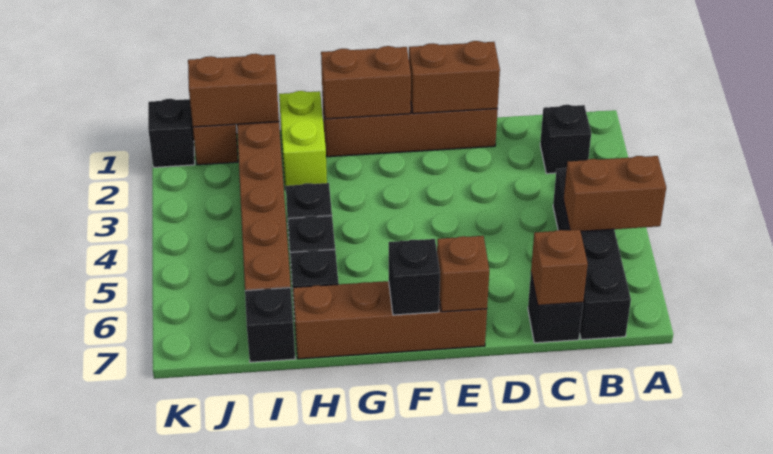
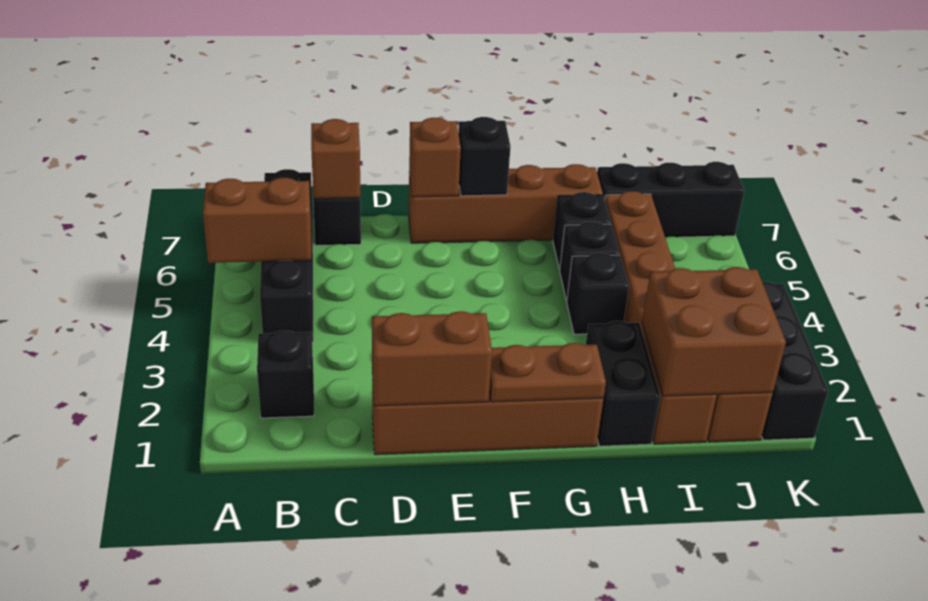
brown brick F1:G1 level 2 -> brown plate F1:G1 level 2
lime brick H1:H2 level 1 -> black brick H1:H2 level 1
brown brick I1:J1 level 2 -> brown brick I1:J2 level 2
black brick I7 level 1 -> black brick I7:K7 level 1
black brick K1 level 1 -> black brick K1:K3 level 1

